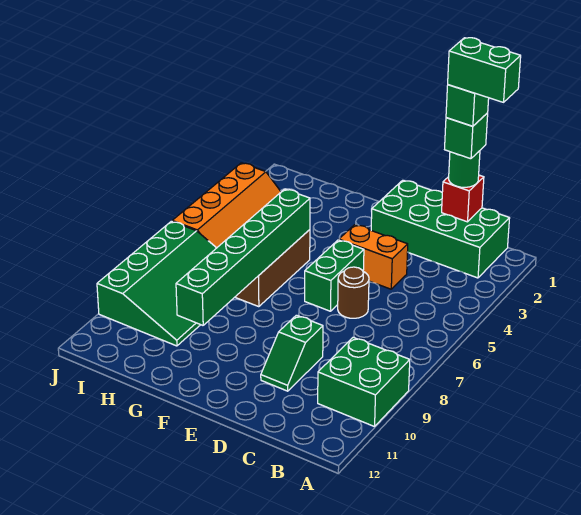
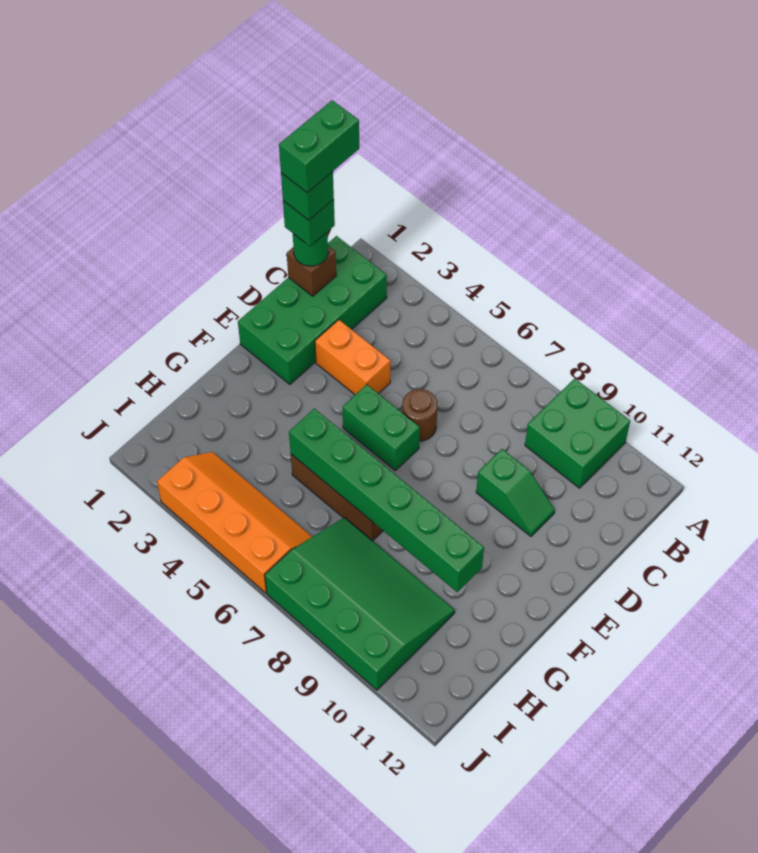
red brick C1 level 2 -> brown brick C1 level 2
orange brick D4:E4 level 1 -> orange brick D3:D4 level 1

